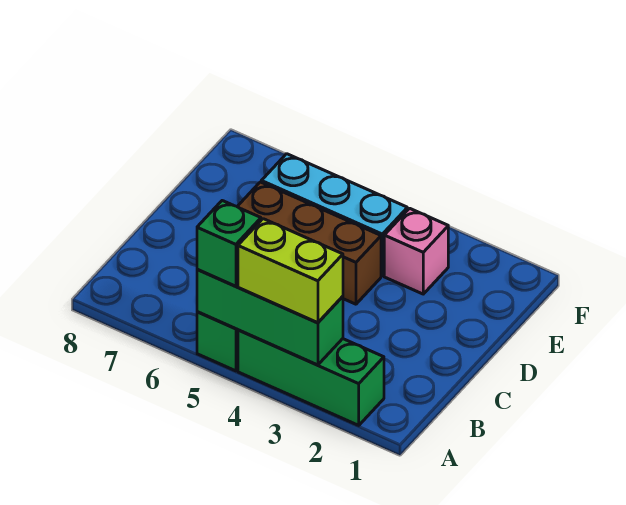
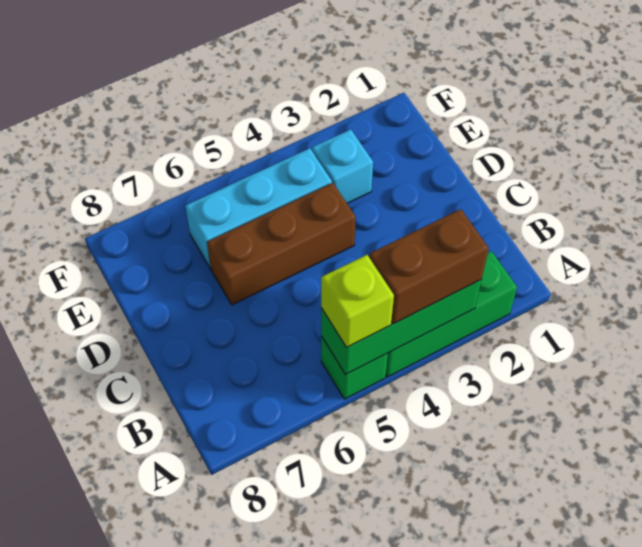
lime brick A3:A4 level 3 -> brown brick A3:A4 level 3
green brick A5 level 3 -> lime brick A5 level 3
pink brick E3 level 1 -> cyan brick E3 level 1

